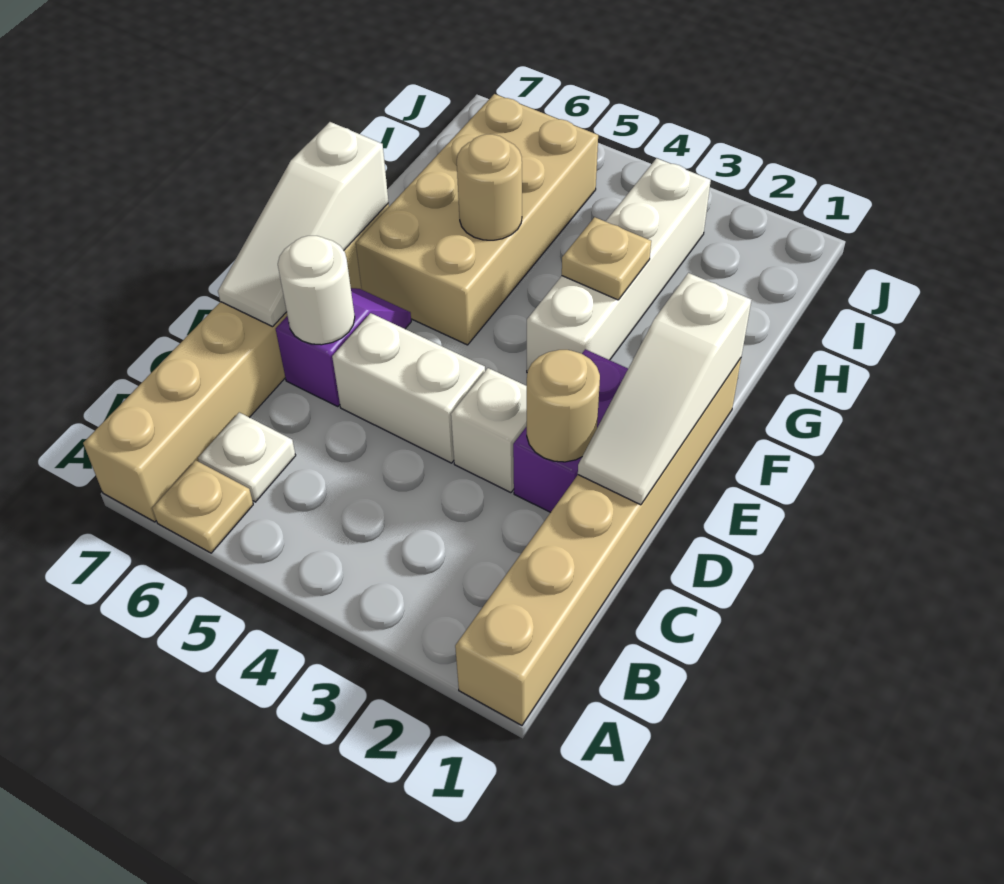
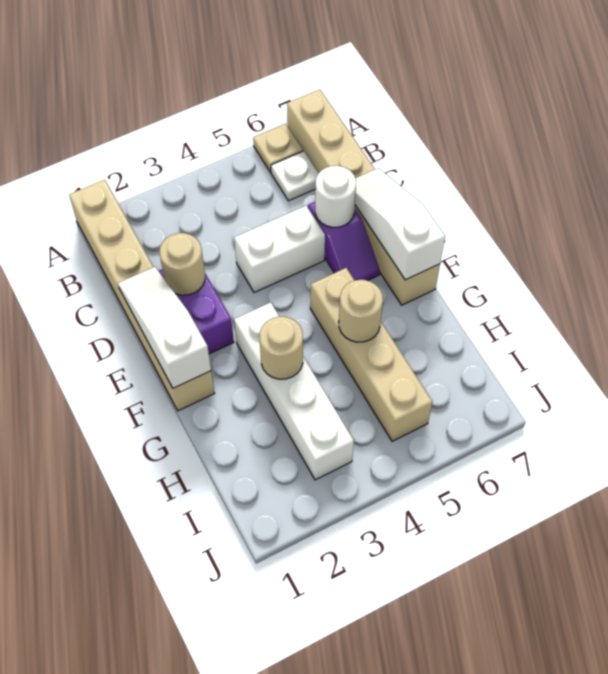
white brick D3 level 1 -> none
tan brick F5:I6 level 1 -> tan brick F5:I5 level 1
tan plate G3 level 2 -> tan round brick G3 level 2

